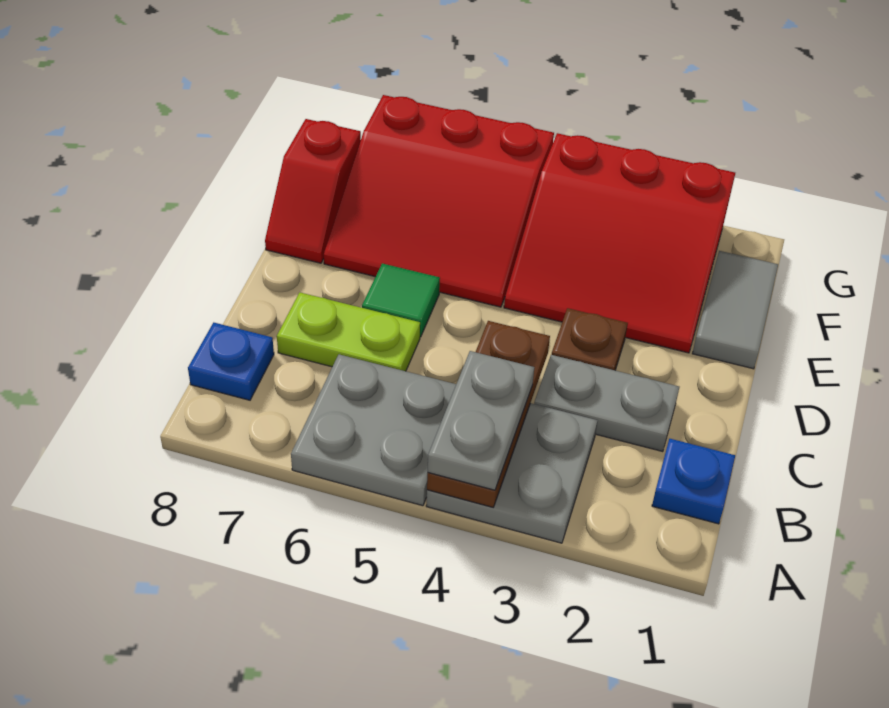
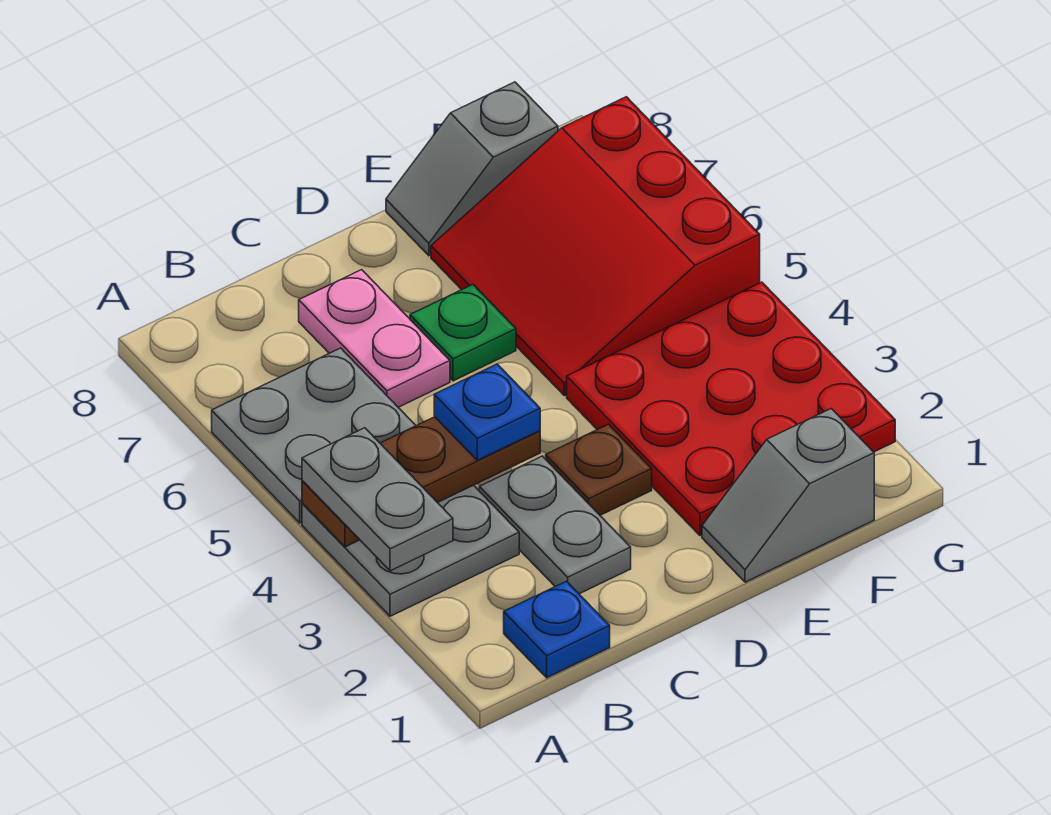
grey plate A4:B4 level 3 -> grey plate A3:A4 level 3
blue plate B8 level 1 -> blue plate C4 level 3
lime plate C6:C7 level 1 -> pink plate C6:C7 level 1
green tile D6 level 1 -> green plate D6 level 1
grey tile E1:F1 level 1 -> grey slope E1:F1 level 1 top F
red slope E2:G4 level 1 top G -> red plate E2:G4 level 1
red slope E8:F8 level 1 top F -> grey slope E8:F8 level 1 top F

